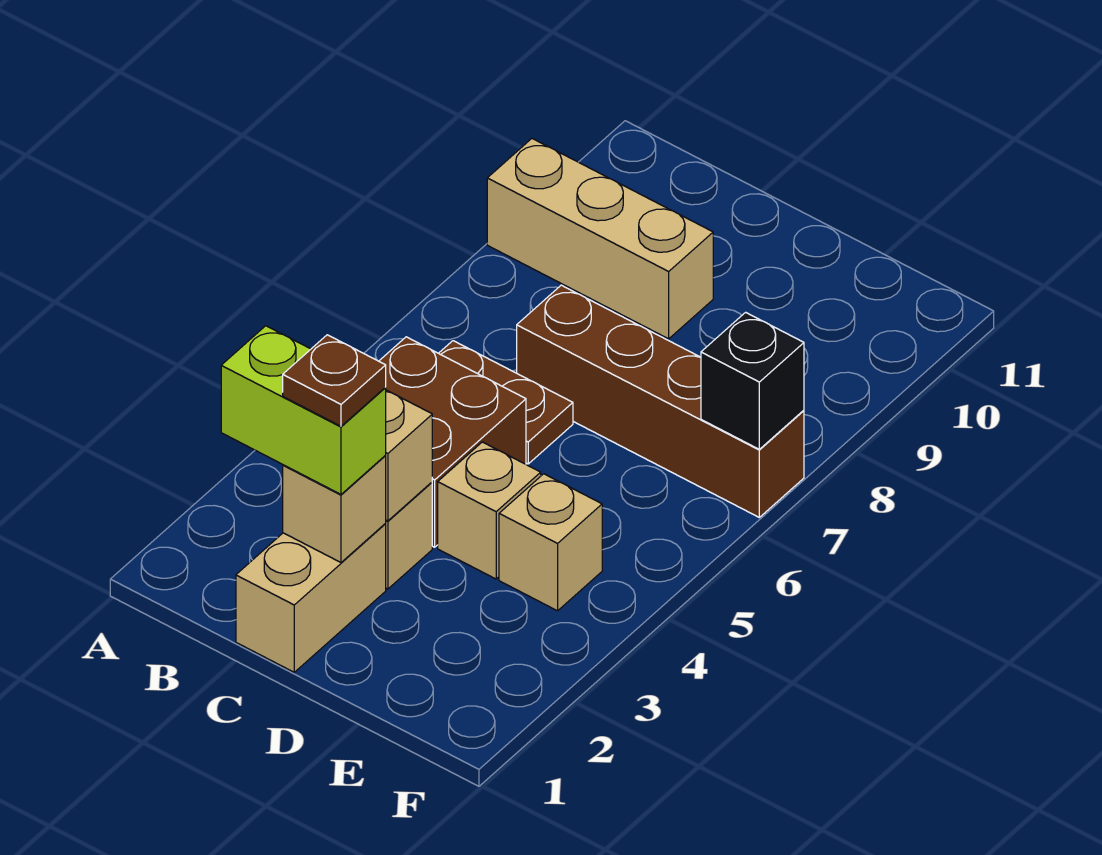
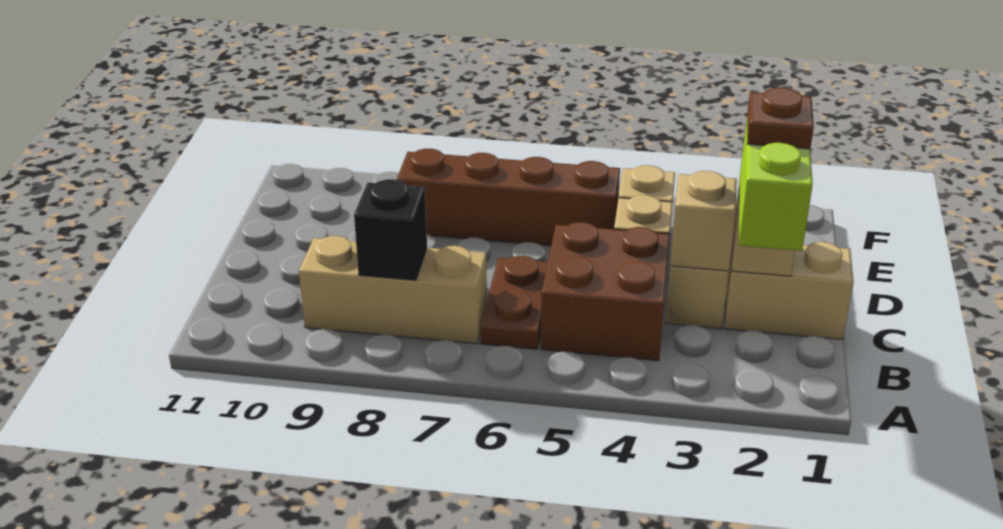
tan brick A9:C9 level 1 -> tan brick B7:B9 level 1
brown brick C7:F7 level 1 -> brown brick E5:E8 level 1
black brick F7 level 2 -> black brick B8 level 2

